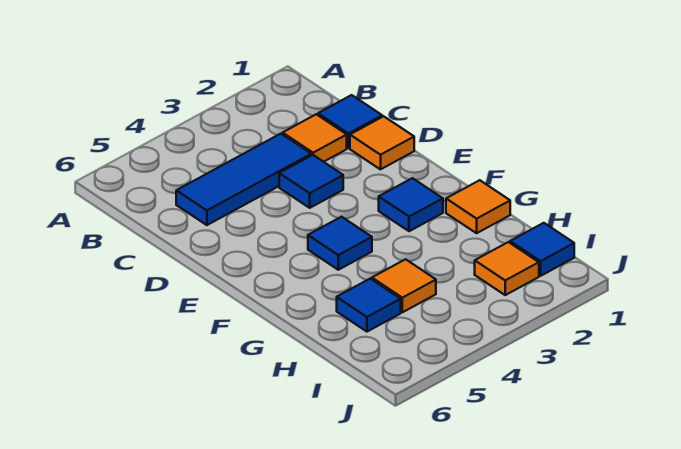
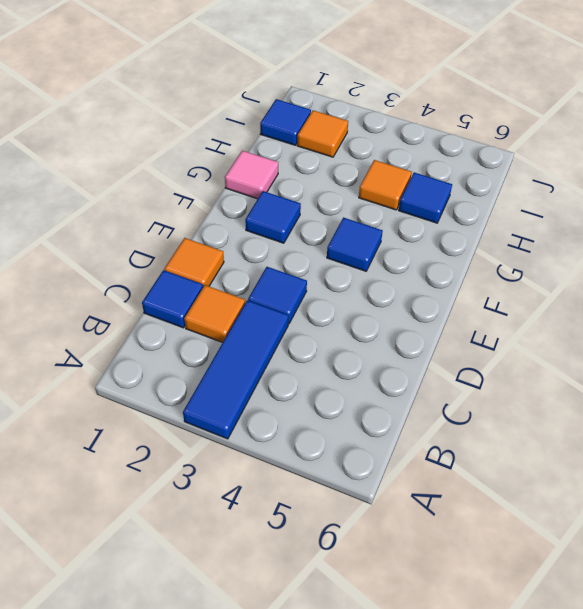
blue tile C3:C5 level 1 -> blue tile A3:C3 level 1
orange tile G1 level 1 -> pink tile G1 level 1

